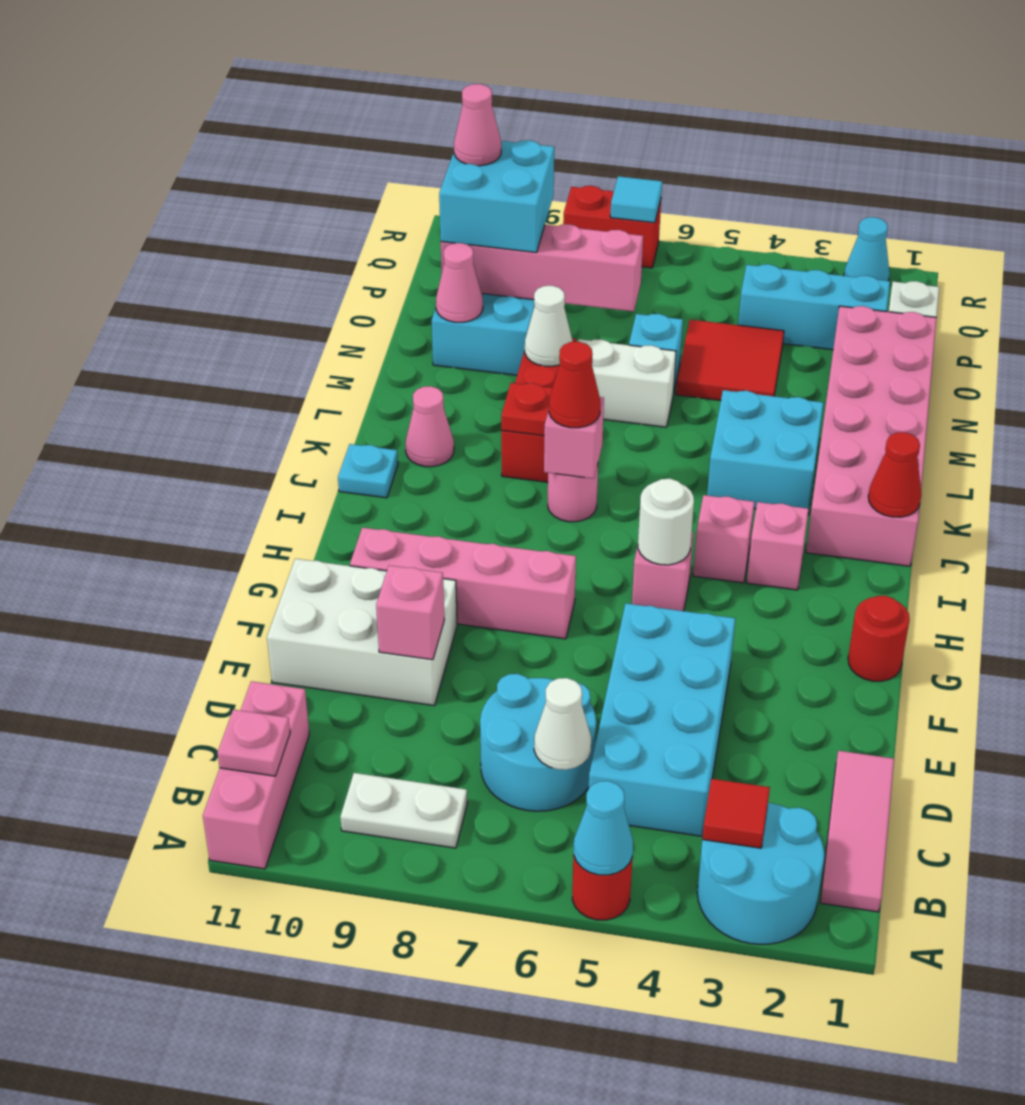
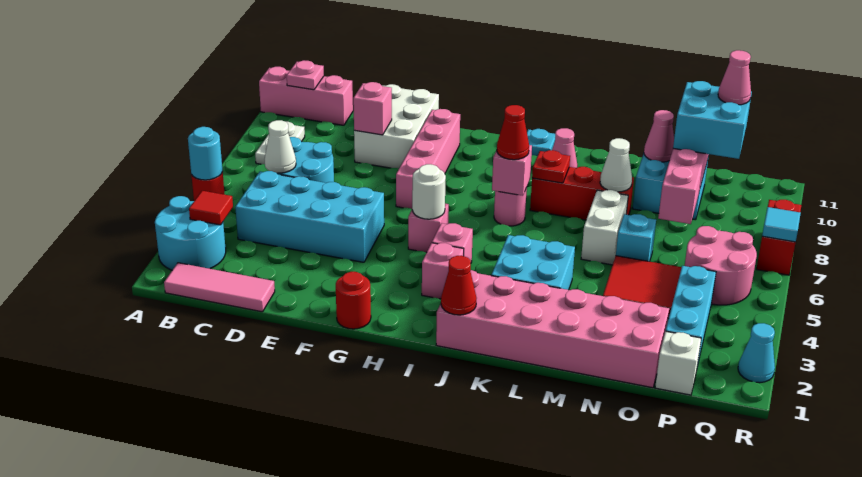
cyan cone A5 level 2 -> cyan round brick A5 level 2
none -> pink round brick P5:Q6 level 1

